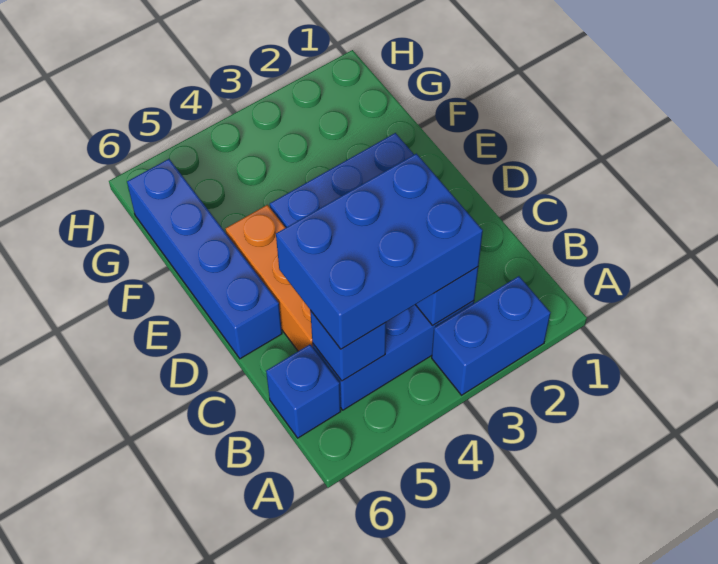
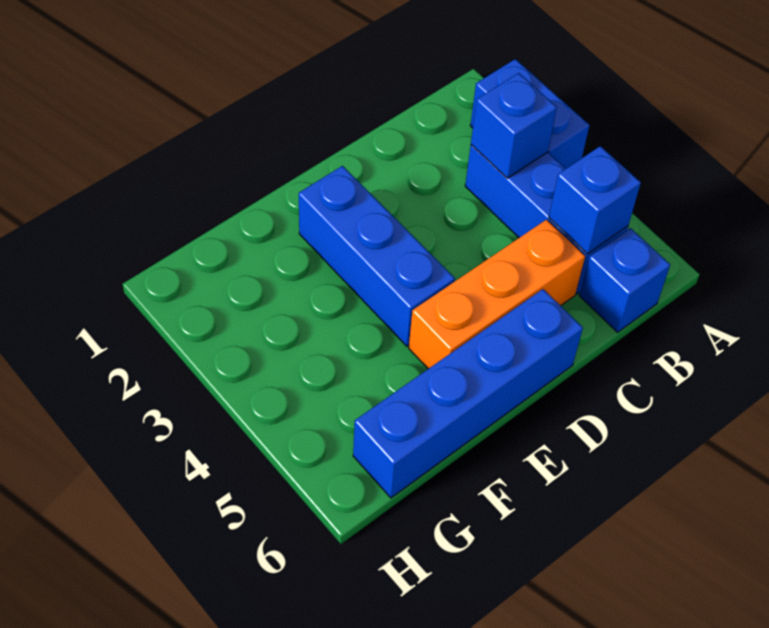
blue brick B3:C5 level 3 -> none

